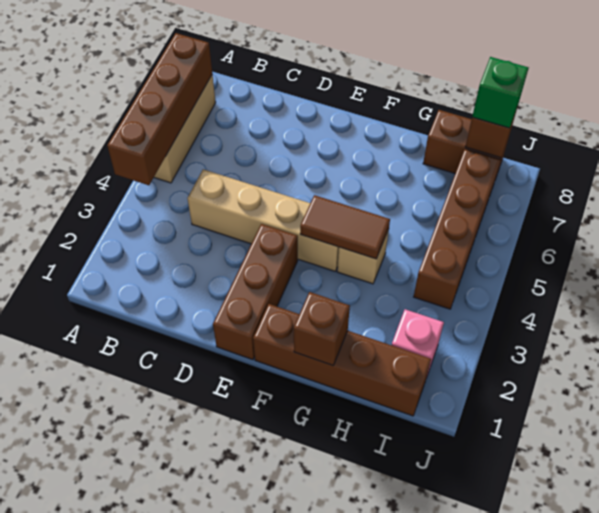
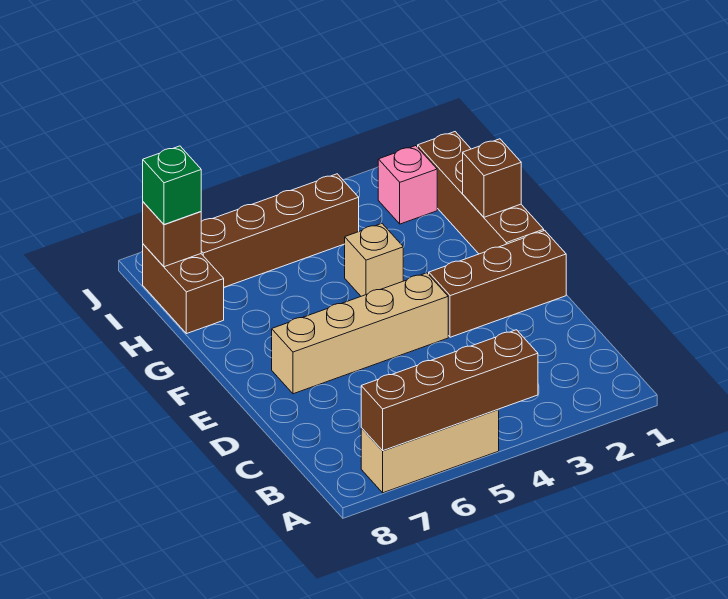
tan brick C4:F4 level 1 -> tan brick E4:E7 level 1
brown tile F4:G4 level 2 -> none

